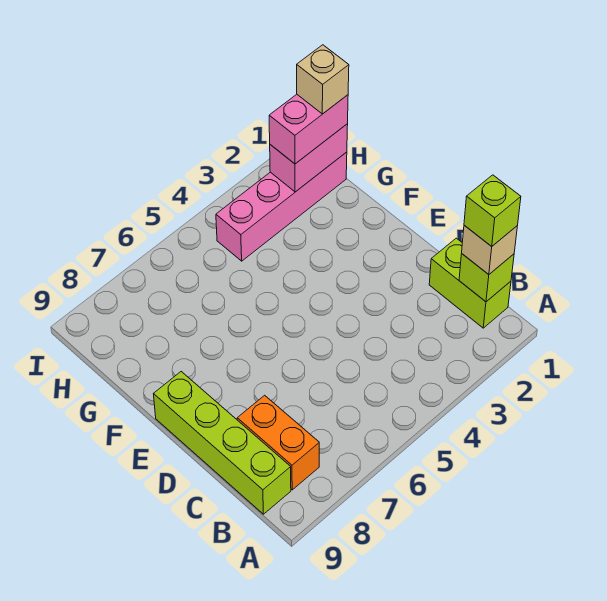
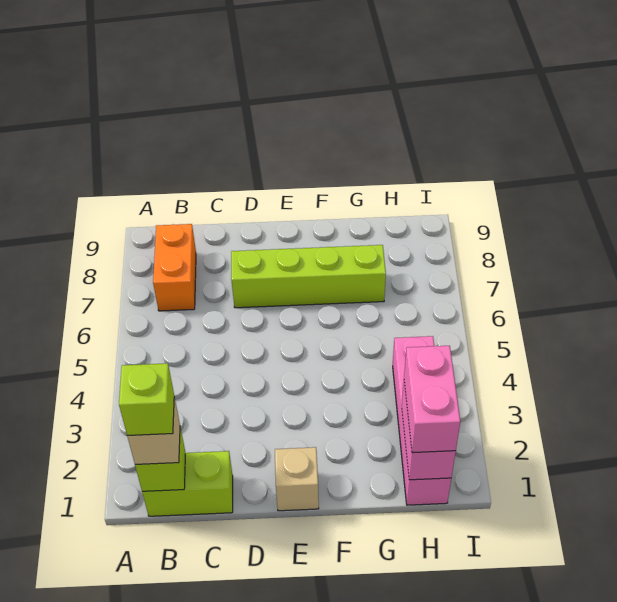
orange brick B8:C8 level 1 -> orange brick B7:B8 level 1
lime brick B9:E9 level 1 -> lime brick D7:G7 level 1
tan brick H1 level 4 -> tan brick E1 level 1

